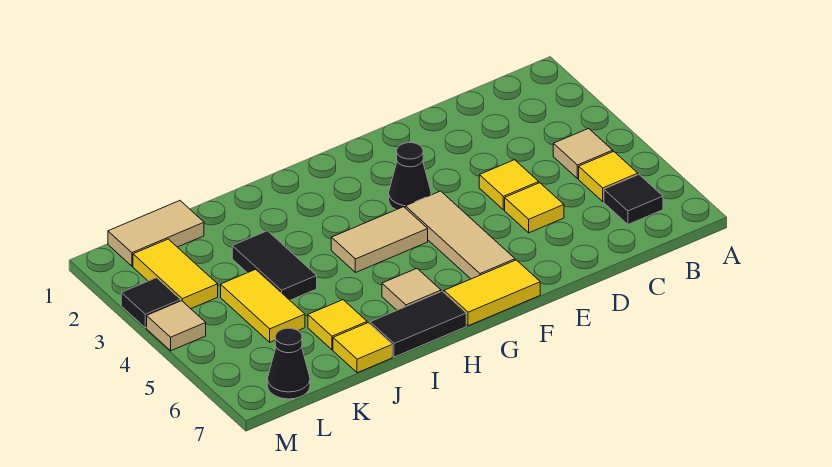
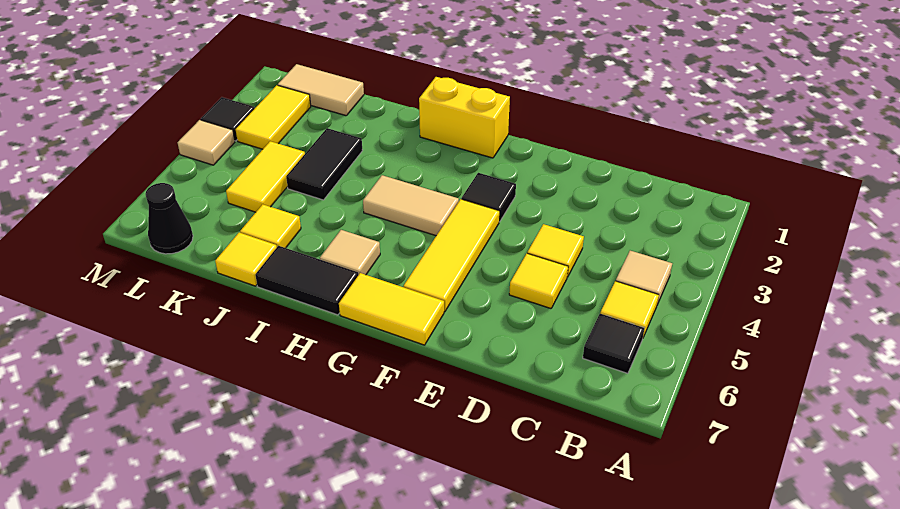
black cone F3 level 1 -> black tile F3 level 1
tan tile F4:F6 level 1 -> yellow tile F4:F6 level 1
none -> yellow brick G1:H1 level 1

